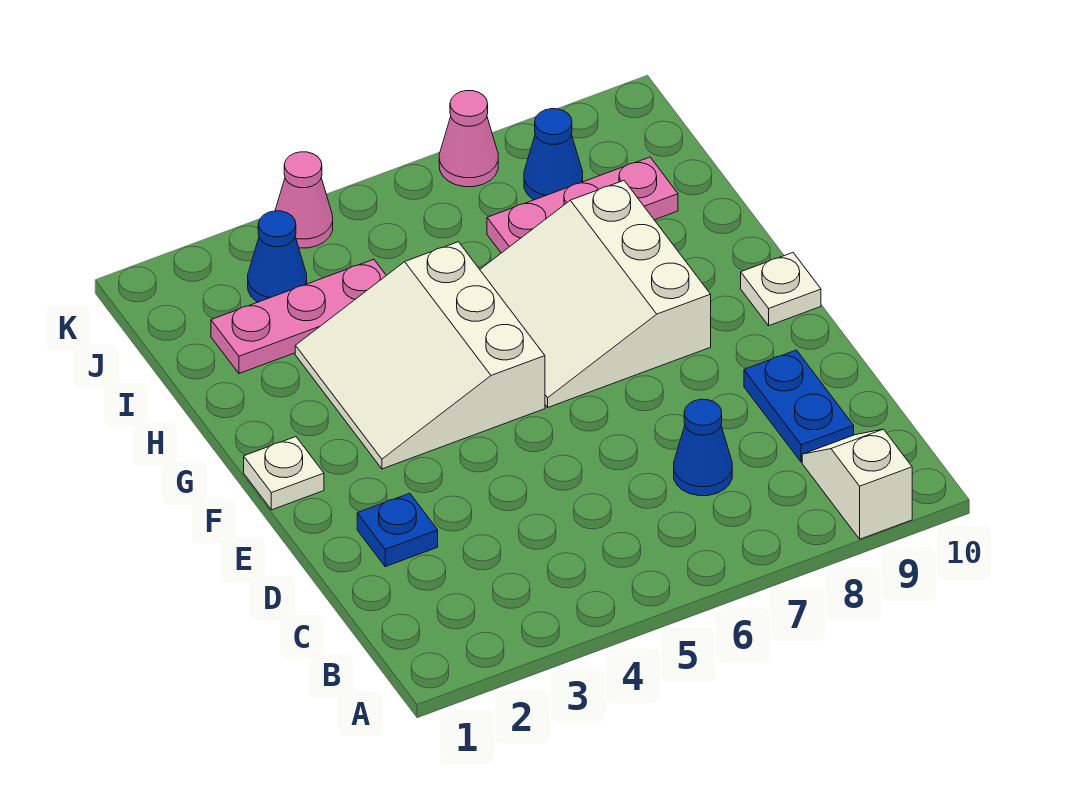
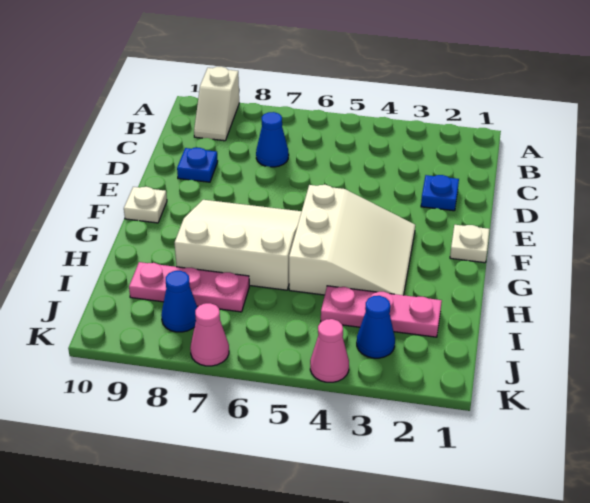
blue plate C9:D9 level 1 -> blue plate D9 level 1
white slope F6:H8 level 1 top 8 -> white slope F6:H8 level 1 top H

